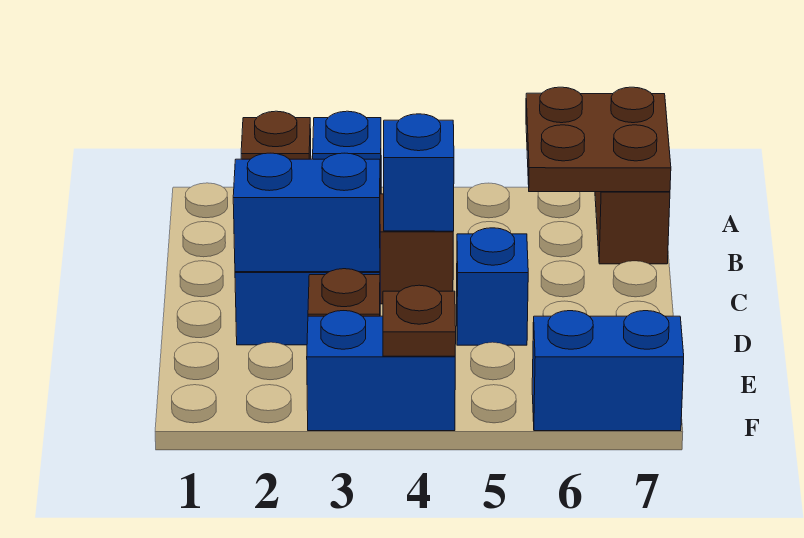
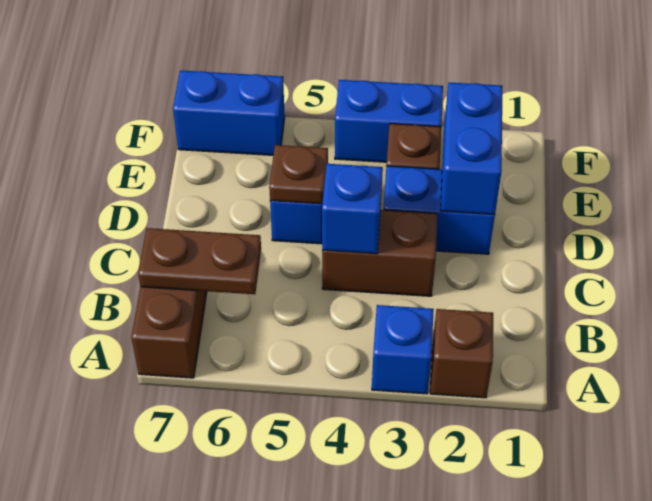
brown plate A6:B7 level 2 -> brown plate B6:B7 level 2
blue brick D2:D3 level 2 -> blue brick D2:E2 level 2
brown plate F4 level 2 -> brown plate D5 level 2

